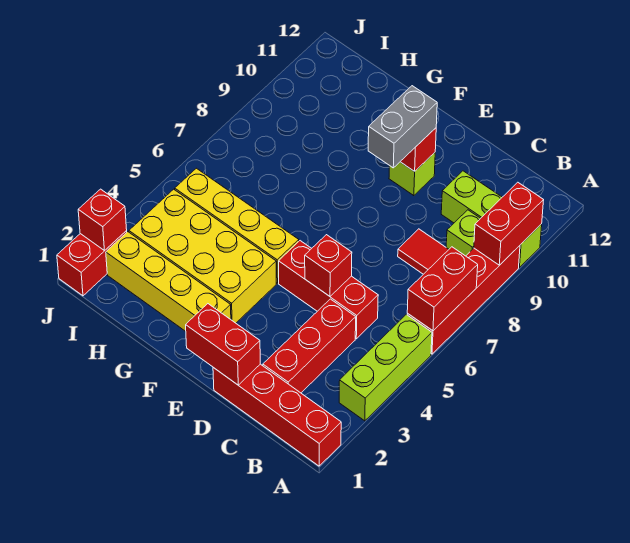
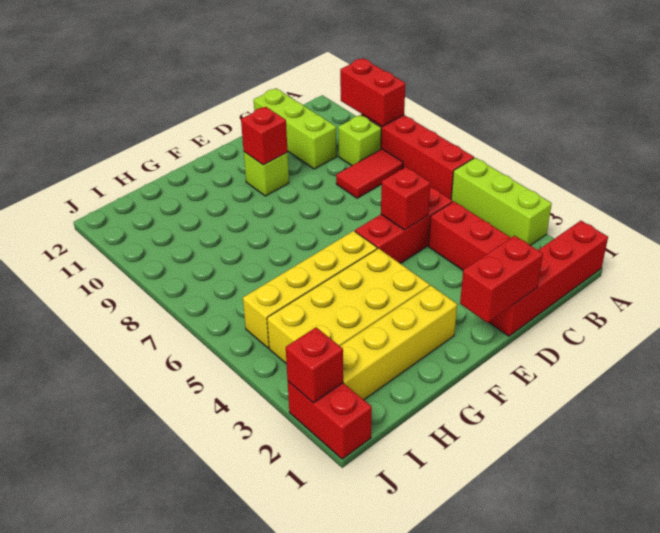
red brick A6:A7 level 2 -> none
lime brick A10:C10 level 1 -> lime brick C10:C12 level 1
grey brick E9:E10 level 3 -> none

